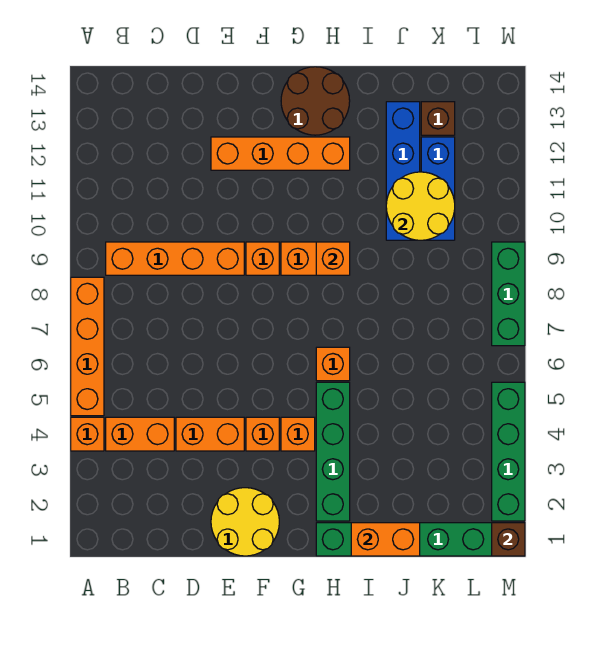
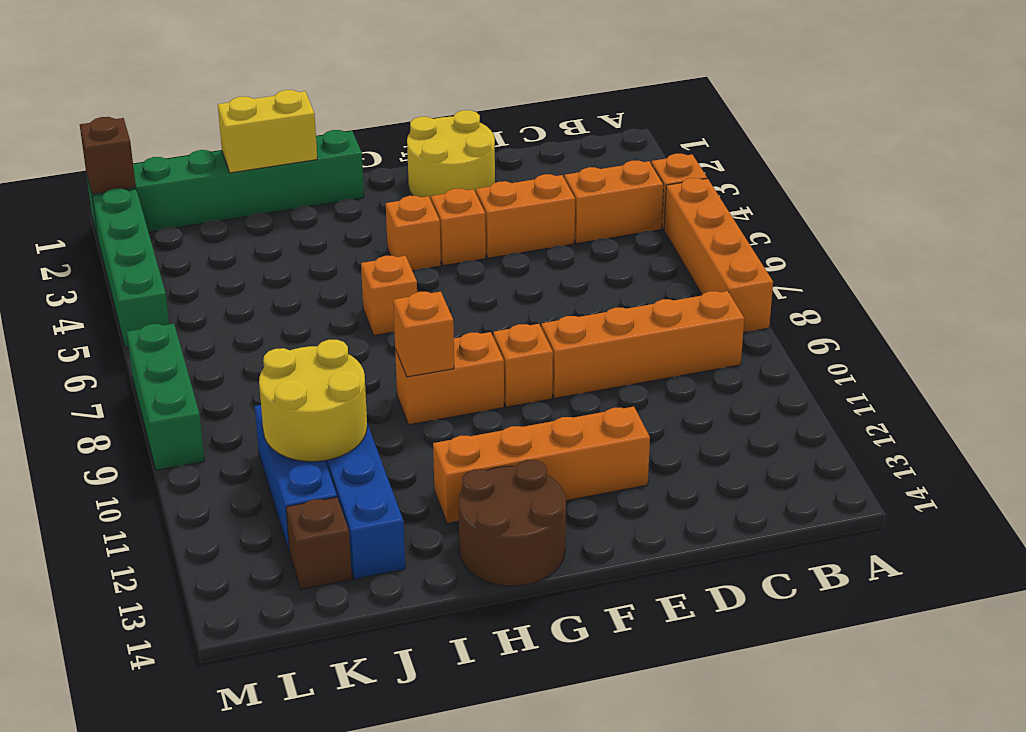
green brick H2:H5 level 1 -> none
orange brick I1:J1 level 2 -> yellow brick I1:J1 level 2

